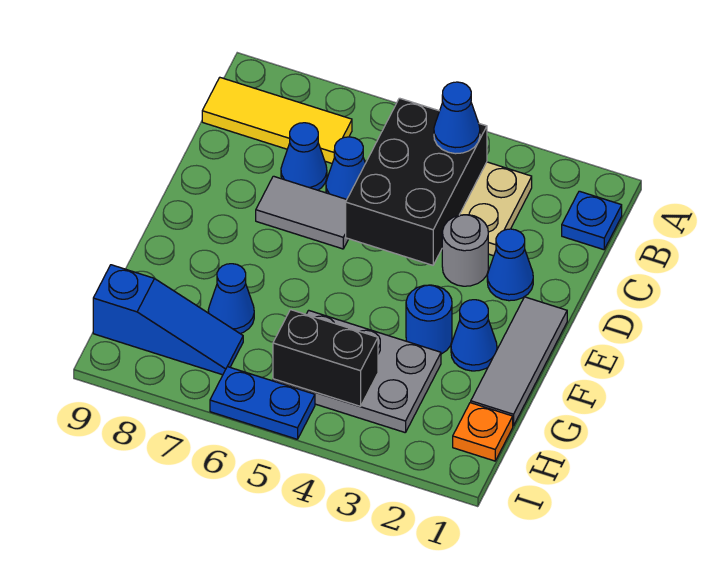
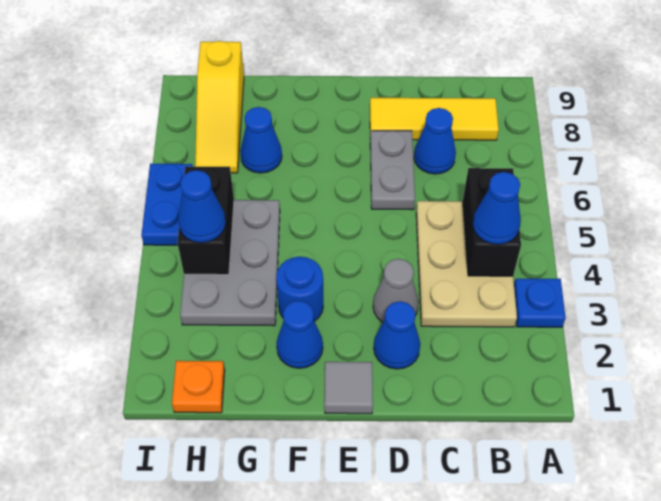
blue plate B1 level 1 -> blue plate A3 level 1
black brick B4:D5 level 2 -> black brick B4:B5 level 2
yellow tile B7:B9 level 1 -> yellow tile B8:D8 level 1
blue cone C6 level 1 -> blue cone H4 level 3
grey round brick D3 level 1 -> grey cone D3 level 1
grey tile D6:D7 level 1 -> grey plate D6:D7 level 1
grey tile E1:G1 level 1 -> grey tile E1 level 1
blue slope H7:H9 level 1 top 9 -> yellow slope H7:H9 level 1 top 9

